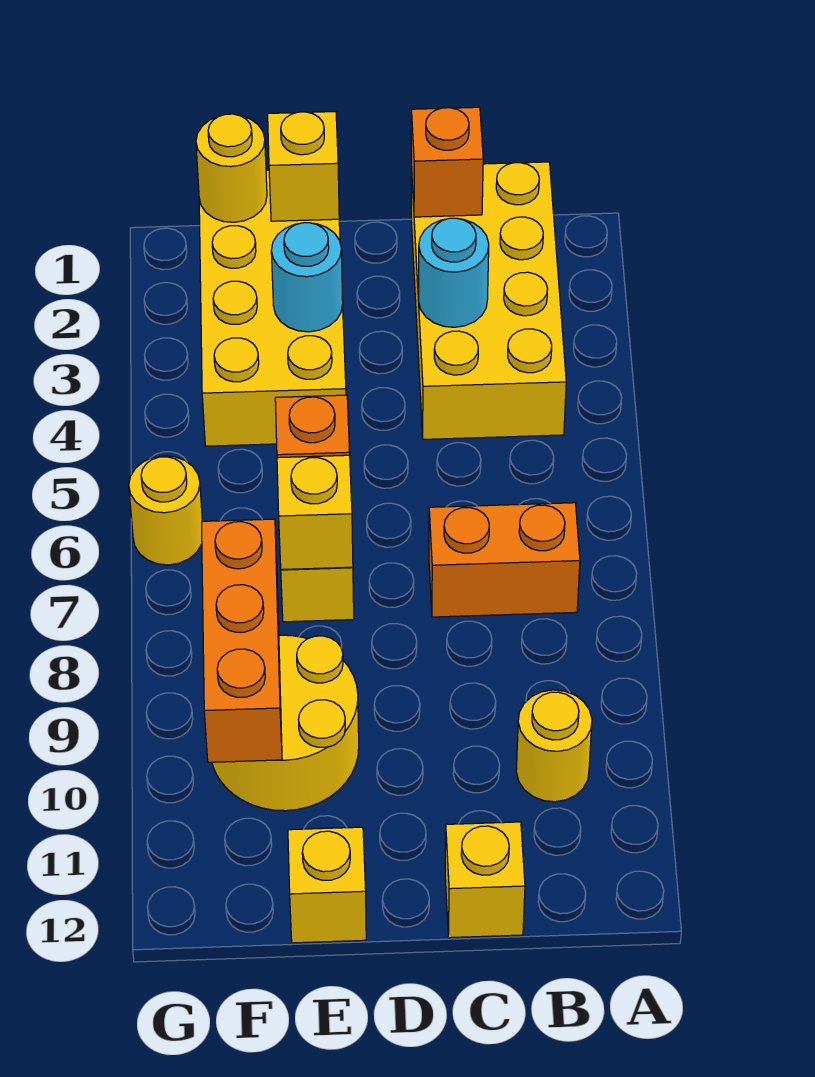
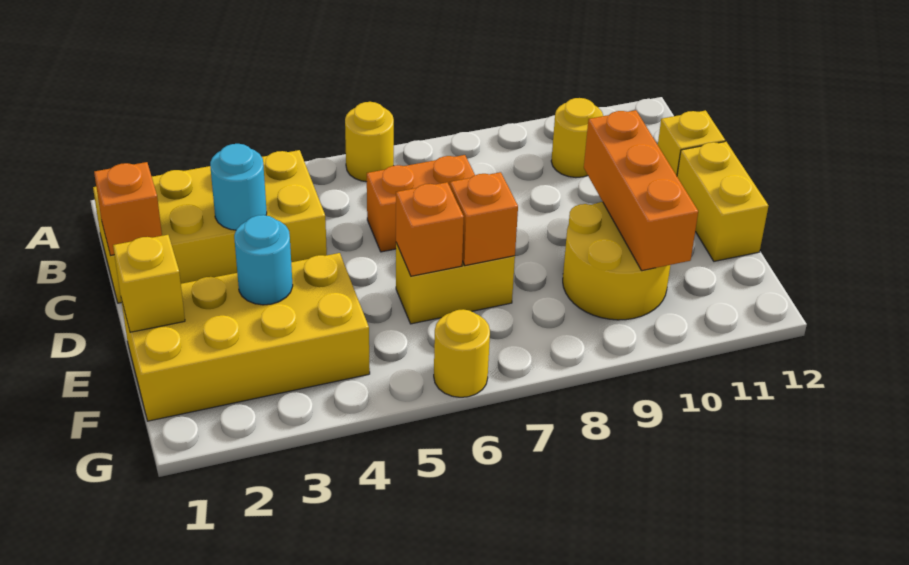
orange brick B7:C7 level 1 -> orange brick C6:C7 level 1
yellow brick E7 level 2 -> orange brick E7 level 2
yellow brick E12 level 1 -> yellow brick D12:E12 level 1
yellow round brick F1 level 2 -> yellow round brick A6 level 1
orange brick F8:F10 level 2 -> orange brick D10:F10 level 2

